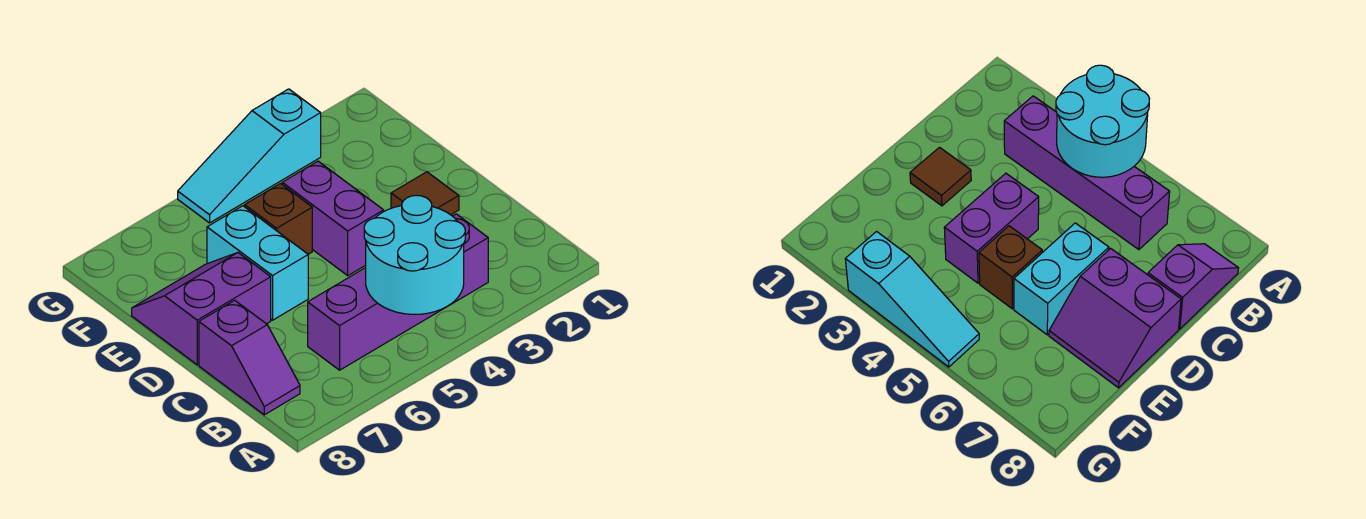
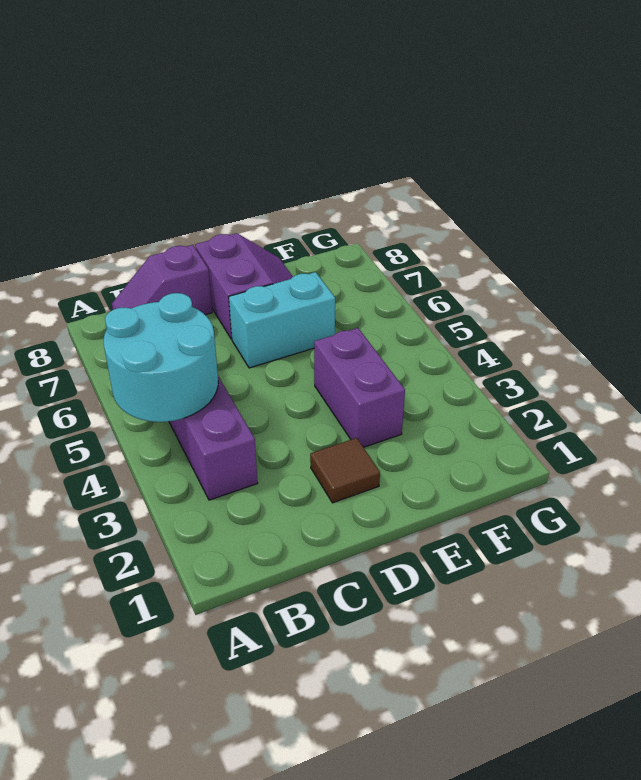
purple brick D4:E4 level 1 -> purple brick E3:E4 level 1
brown brick E5 level 1 -> none
cyan slope G3:G5 level 1 top 3 -> none

